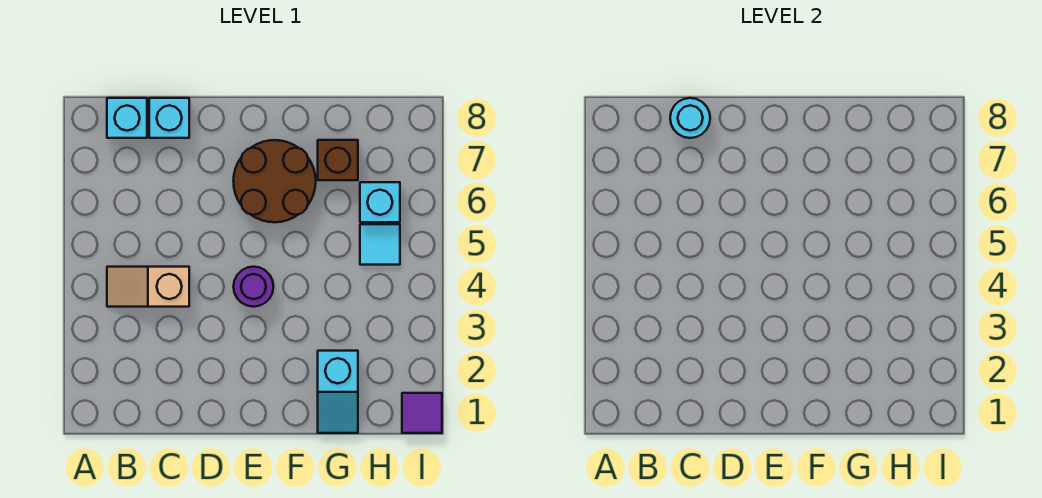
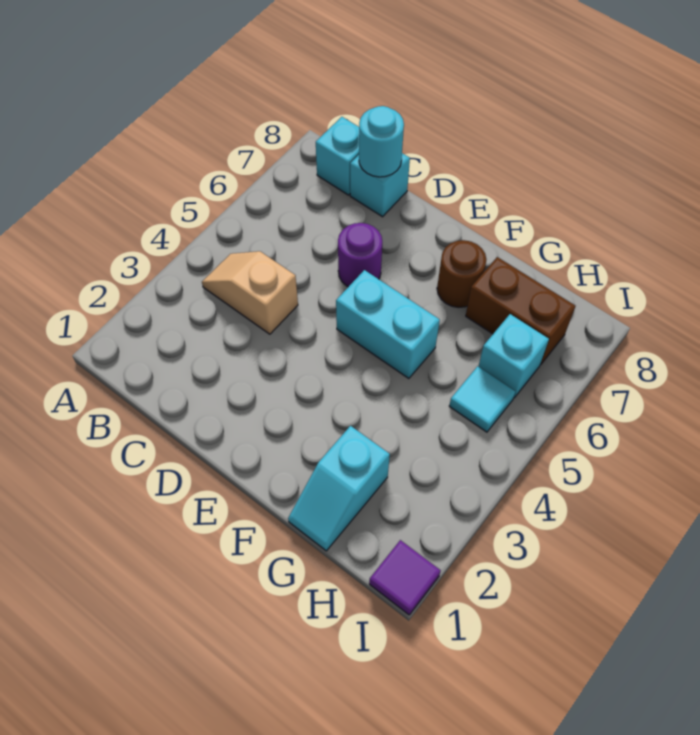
purple round brick E4 level 1 -> purple round brick D6 level 1
none -> cyan brick E5:F5 level 1
brown round brick E6:F7 level 1 -> brown round brick F7 level 1
brown brick G7 level 1 -> brown brick G7:H7 level 1

